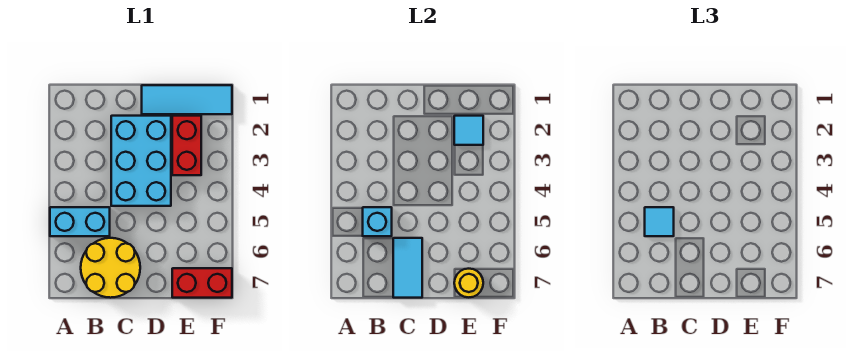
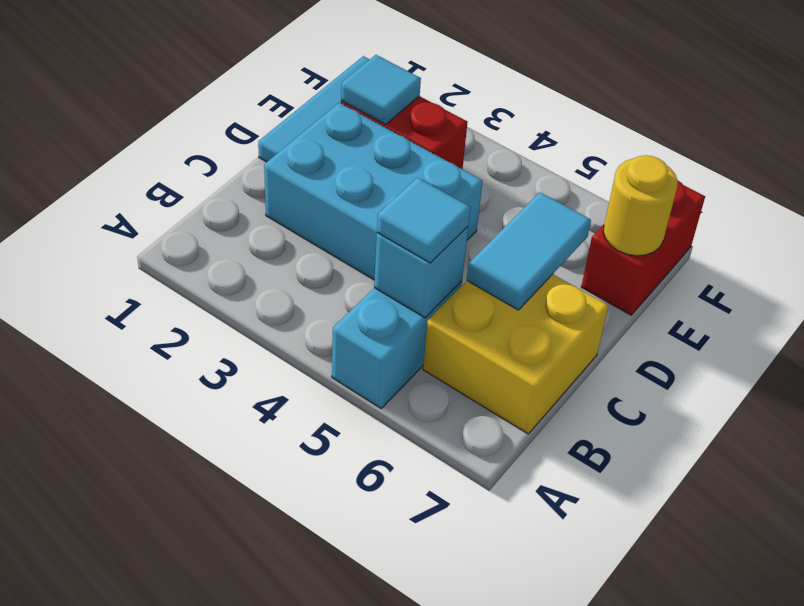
yellow round brick B6:C7 level 1 -> yellow brick B6:C7 level 1
cyan tile C6:C7 level 2 -> cyan tile C6:D6 level 2

